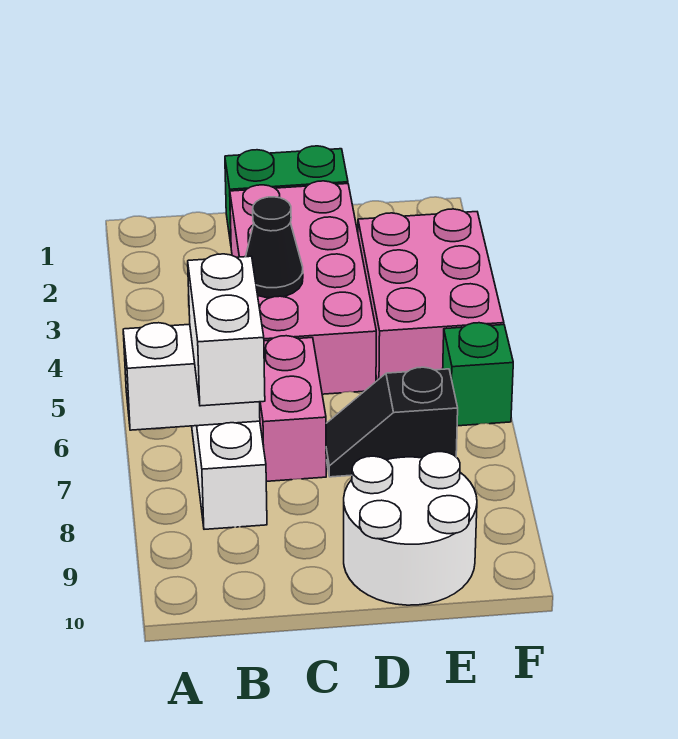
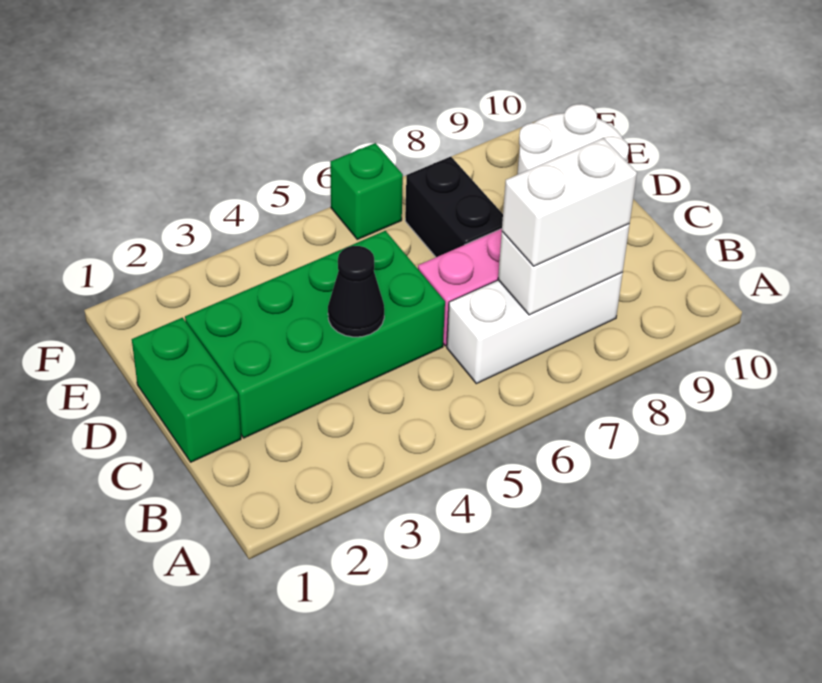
white brick A7:B7 level 2 -> white brick B7:B8 level 2
pink brick C2:D5 level 1 -> green brick C2:D5 level 1
black slope D7:E7 level 1 top E -> black brick D7:E7 level 1
pink brick E3:F5 level 1 -> none

